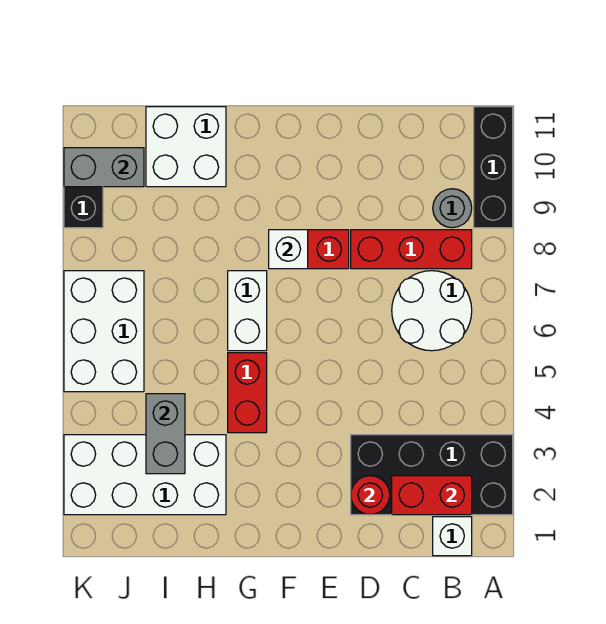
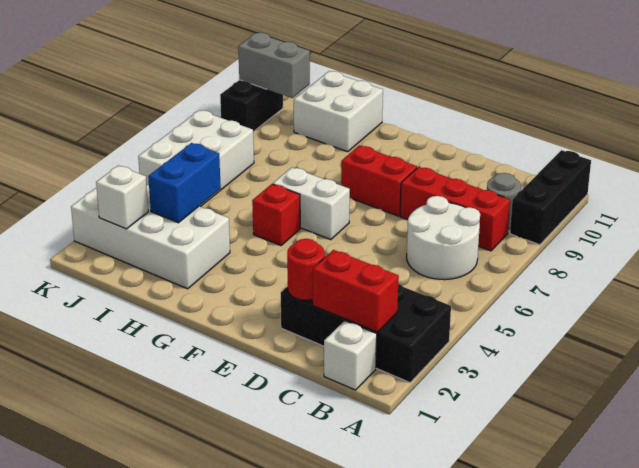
white brick F8 level 2 -> white brick J2 level 2
red brick G4:G5 level 1 -> red brick G5 level 1
white brick G6:G7 level 1 -> white brick F6:G6 level 1
grey brick I3:I4 level 2 -> blue brick I3:I4 level 2

